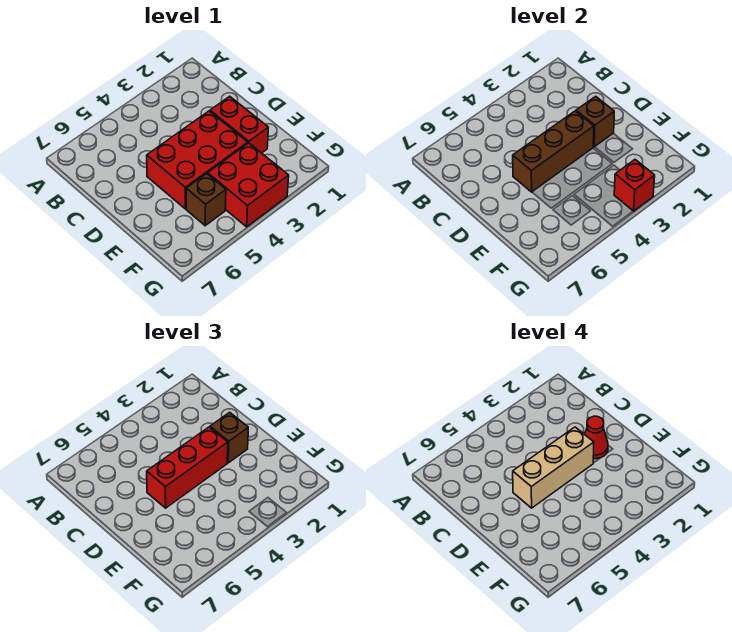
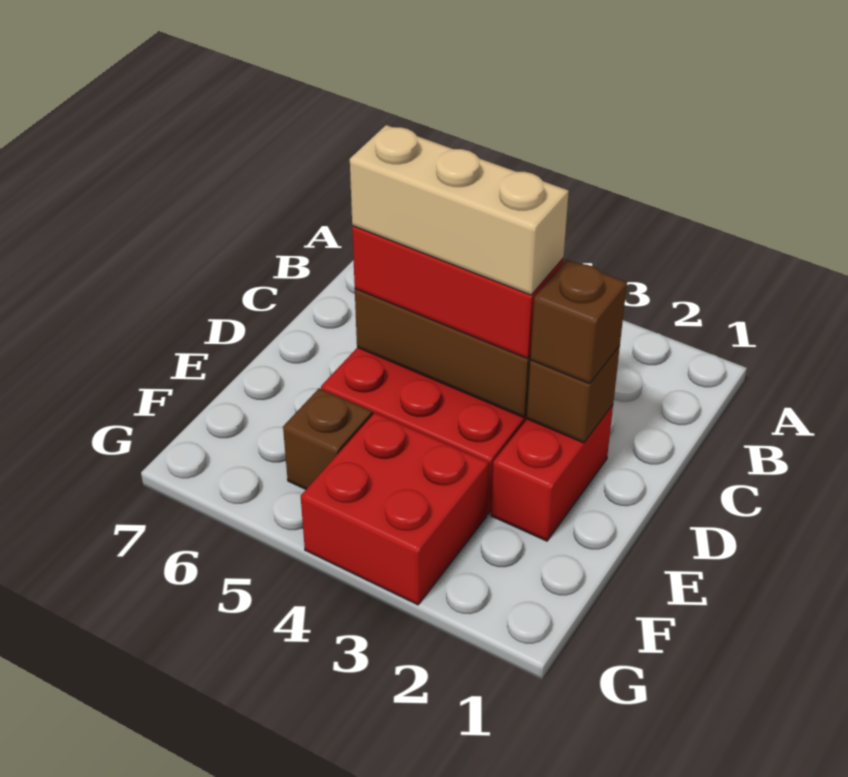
red cone D2 level 4 -> none
red brick G3 level 2 -> none

